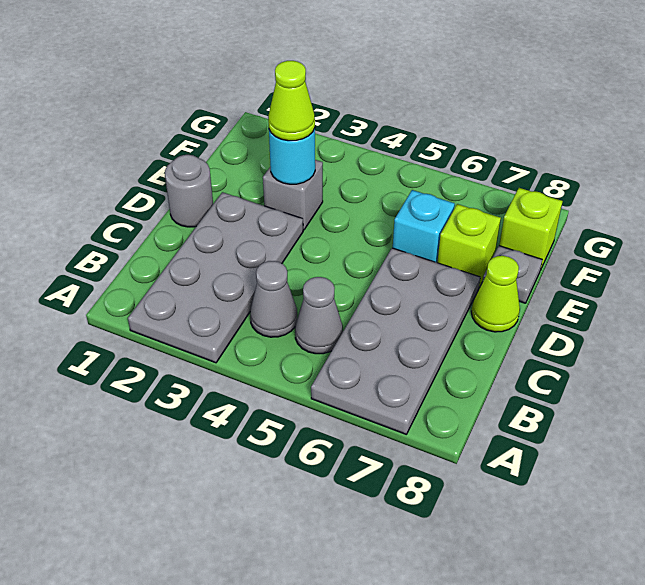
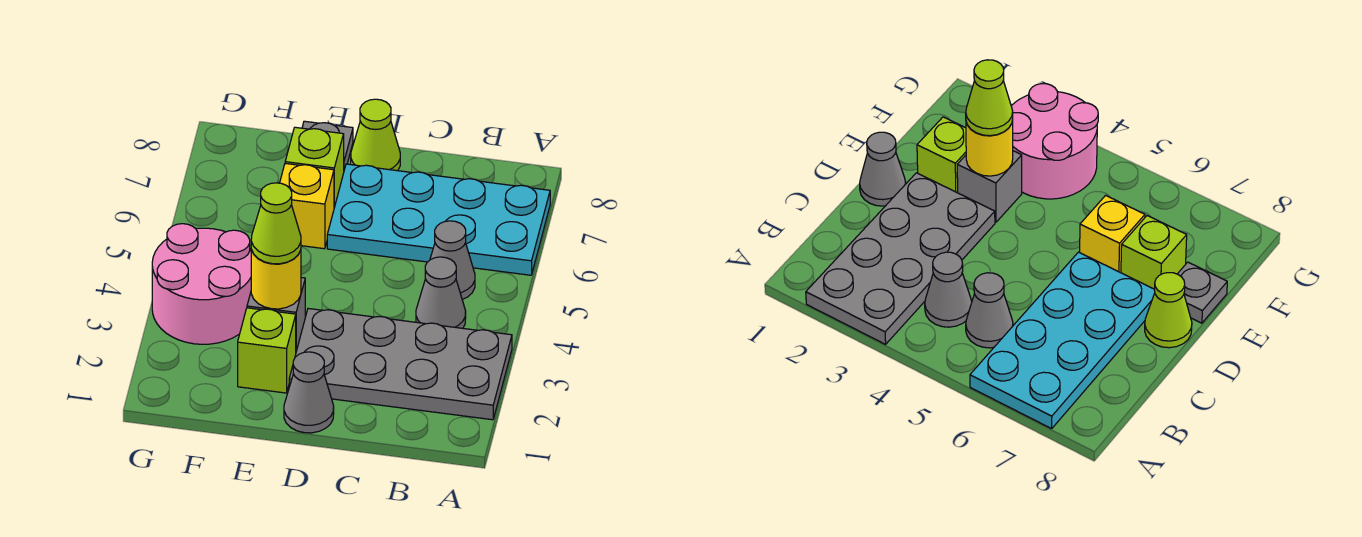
grey plate A6:D7 level 1 -> cyan plate A6:D7 level 1
grey round brick D1 level 1 -> grey cone D1 level 1
cyan round brick E3 level 2 -> yellow round brick E3 level 2
cyan brick E6 level 1 -> yellow brick E6 level 1
none -> pink round brick F3:G4 level 1
lime brick F8 level 1 -> lime brick E2 level 1

